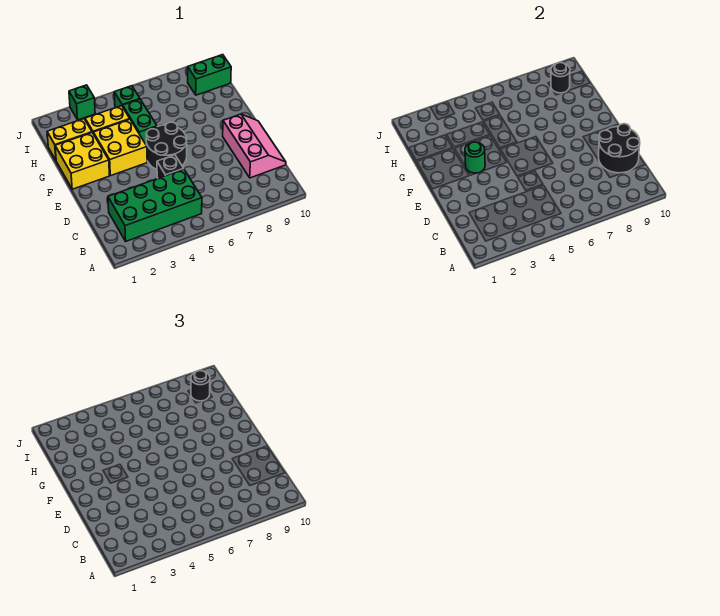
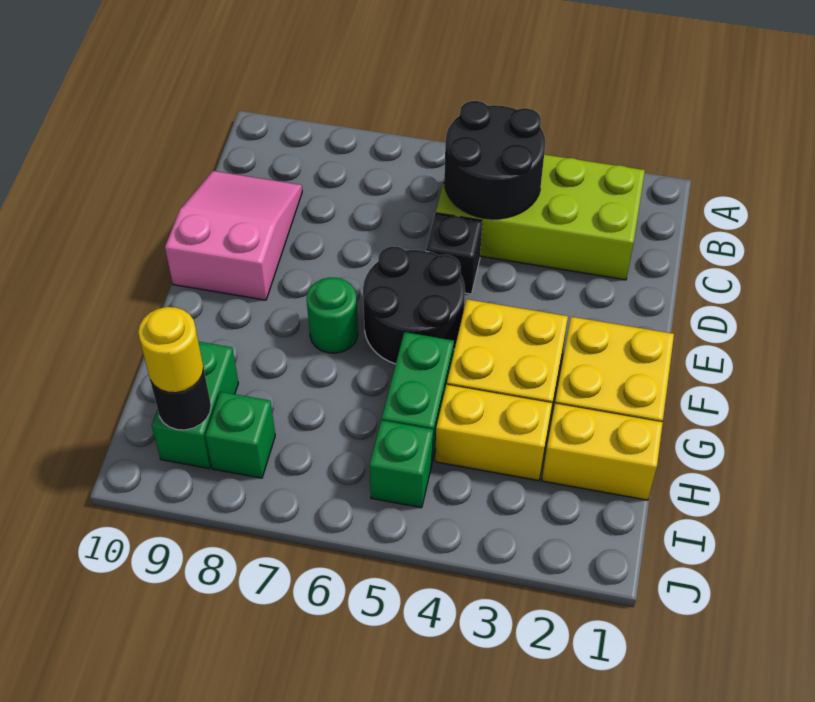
green brick B2:C5 level 1 -> lime brick B2:C5 level 1
pink slope C9:E10 level 1 top 9 -> pink slope C9:E10 level 1 top E
black round brick C9:D10 level 2 -> black round brick B4:C5 level 2
green round brick F3 level 2 -> green round brick F7 level 1
green brick I9:I10 level 1 -> green brick H9:I9 level 1
black round brick I9 level 3 -> yellow round brick I9 level 3
green brick J3 level 1 -> green brick I8 level 1

